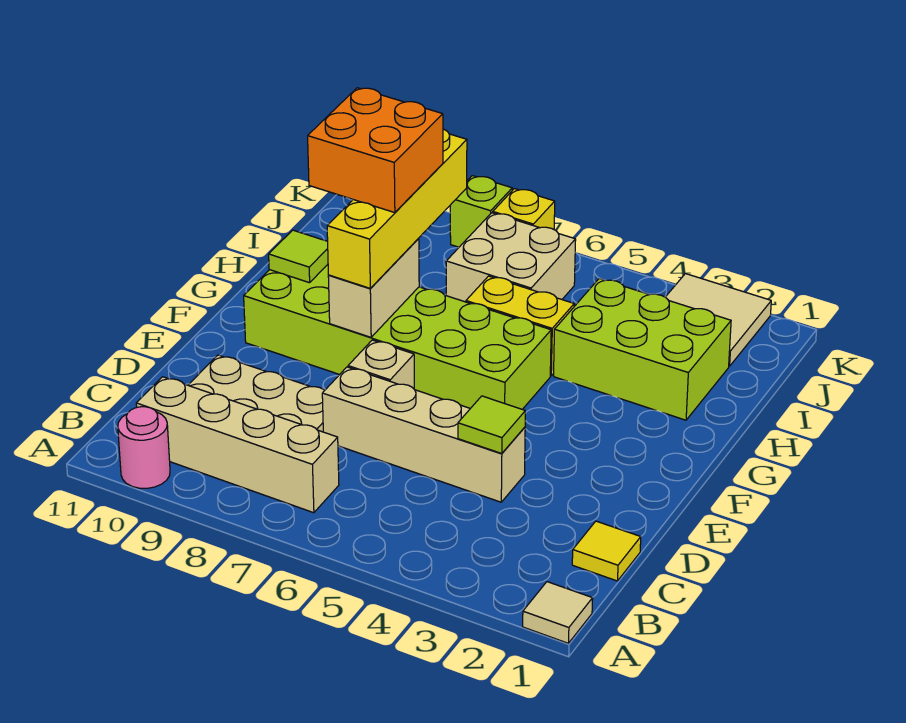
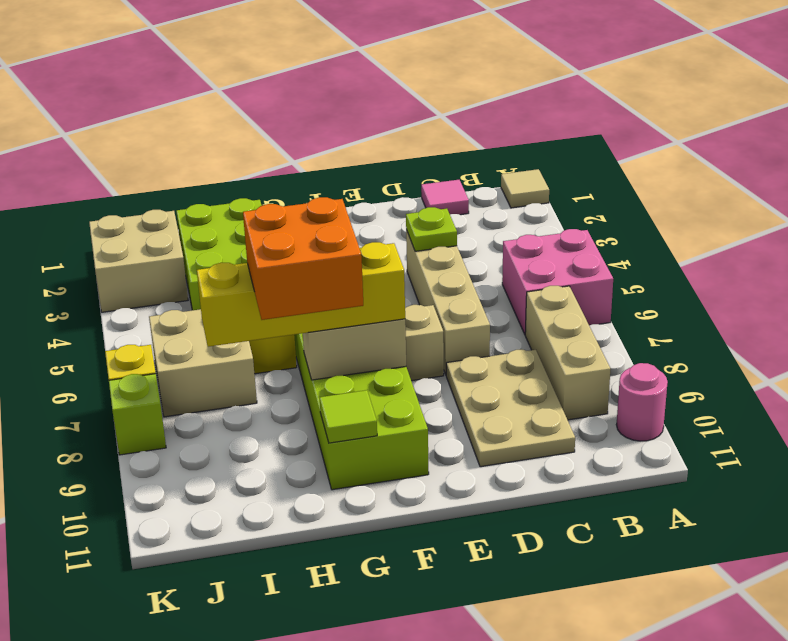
none -> pink brick A5:B6 level 1
tan brick B7:B10 level 1 -> tan brick B7:B9 level 1
yellow tile C1 level 1 -> pink tile C1 level 1
lime tile D4 level 2 -> lime plate D4 level 2
tan tile J2:K3 level 1 -> tan brick J2:K3 level 1

